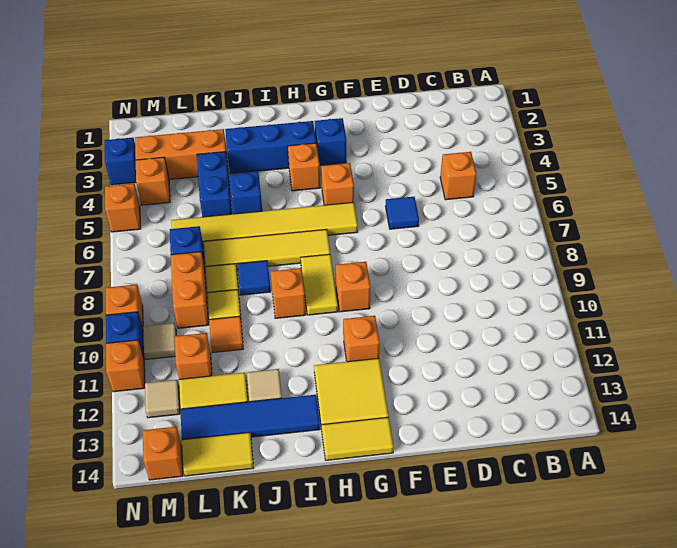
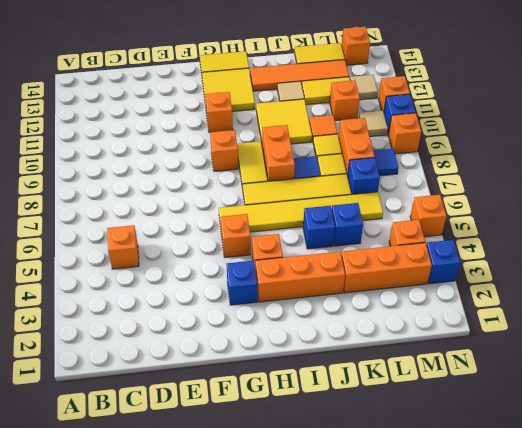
blue tile E6 level 1 -> blue tile M8 level 1
blue brick H3:J3 level 1 -> orange brick H3:J3 level 1
orange brick I9 level 1 -> orange brick I8:I9 level 1
none -> yellow tile I10:J11 level 1
blue tile I13:L13 level 1 -> orange tile I13:L13 level 1
blue brick K4:K5 level 1 -> blue brick K5 level 1

